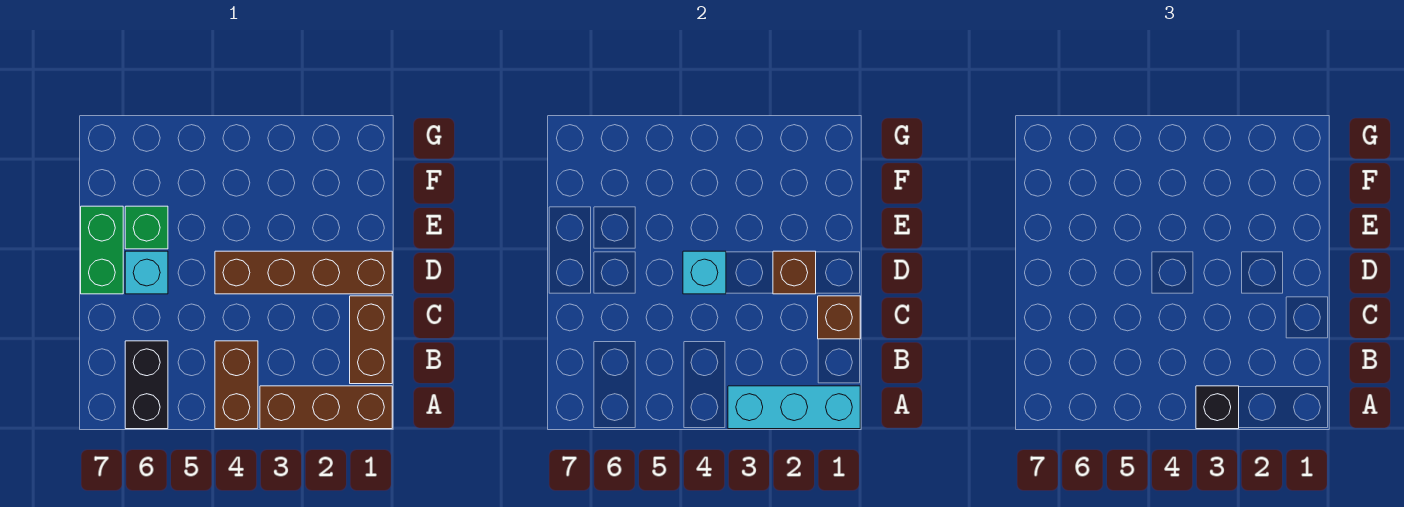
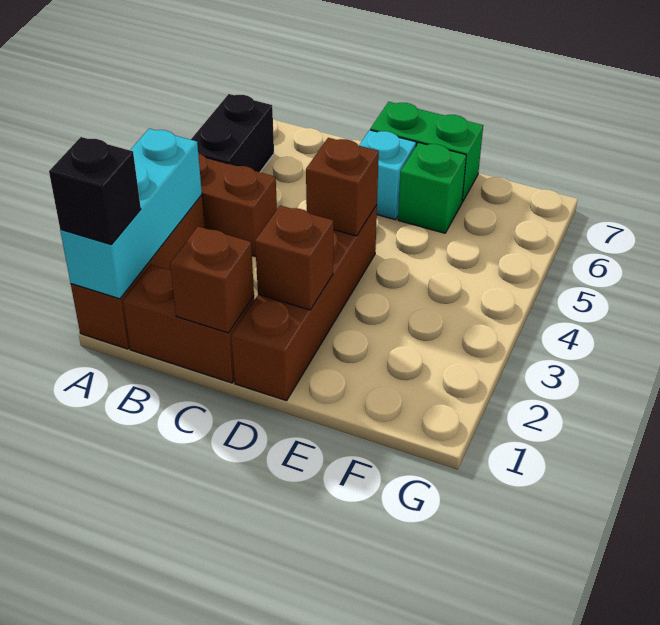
black brick A3 level 3 -> black brick A1 level 3
black brick A6:B6 level 1 -> black brick A5:A6 level 1
cyan brick D4 level 2 -> brown brick D4 level 2

